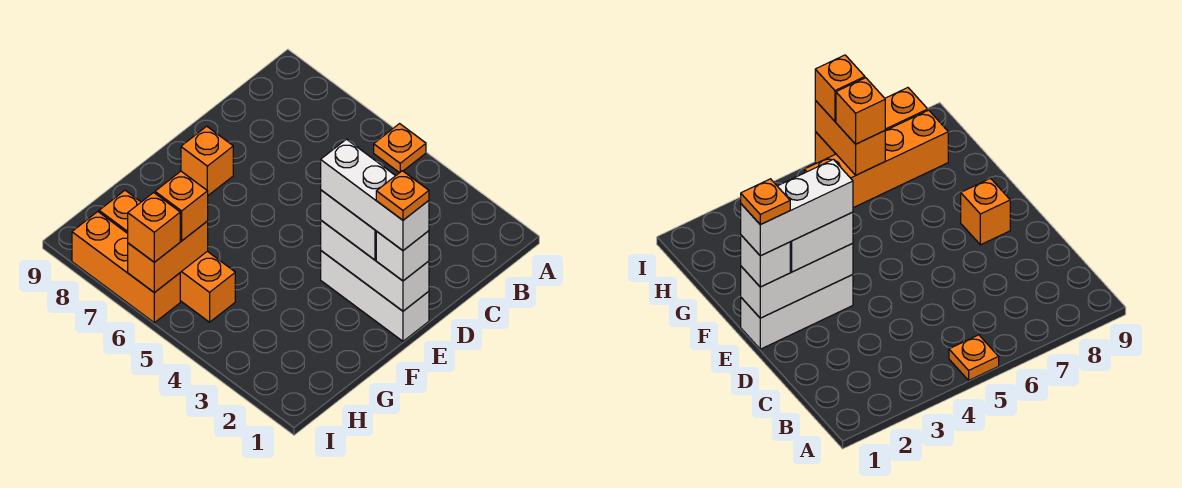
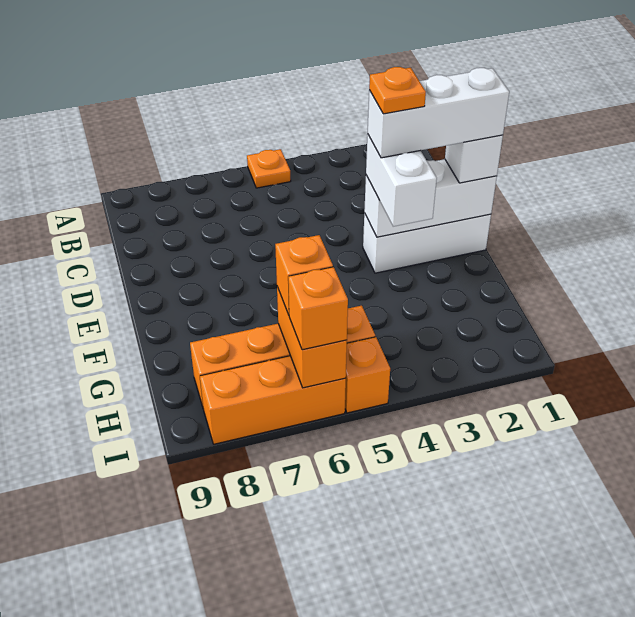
orange plate E1 level 5 -> orange plate E3 level 5
white brick E2:E3 level 3 -> white brick E3:F3 level 3
orange brick E8 level 1 -> orange brick I5 level 1

